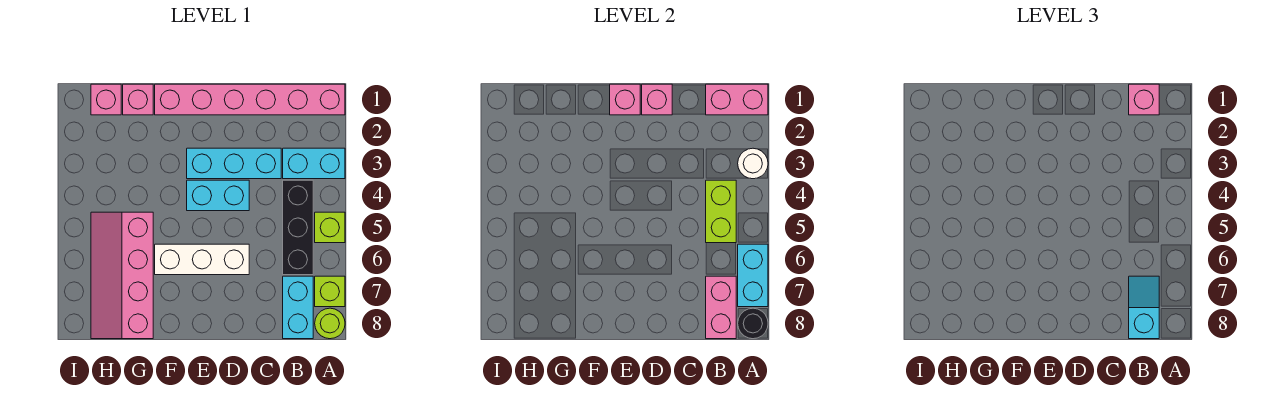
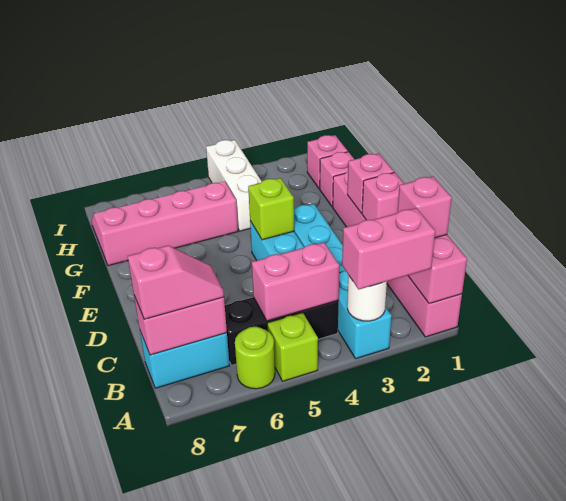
none -> pink brick A2:A3 level 3
cyan brick A6:A7 level 2 -> none
lime brick A7 level 1 -> lime brick E4 level 2
lime round brick A8 level 1 -> lime round brick A6 level 1
black round brick A8 level 2 -> none
lime brick B4:B5 level 2 -> pink brick B4:B5 level 2
cyan slope B7:B8 level 3 top 8 -> pink slope B7:B8 level 3 top 8
white brick D6:F6 level 1 -> white brick G4:I4 level 1

